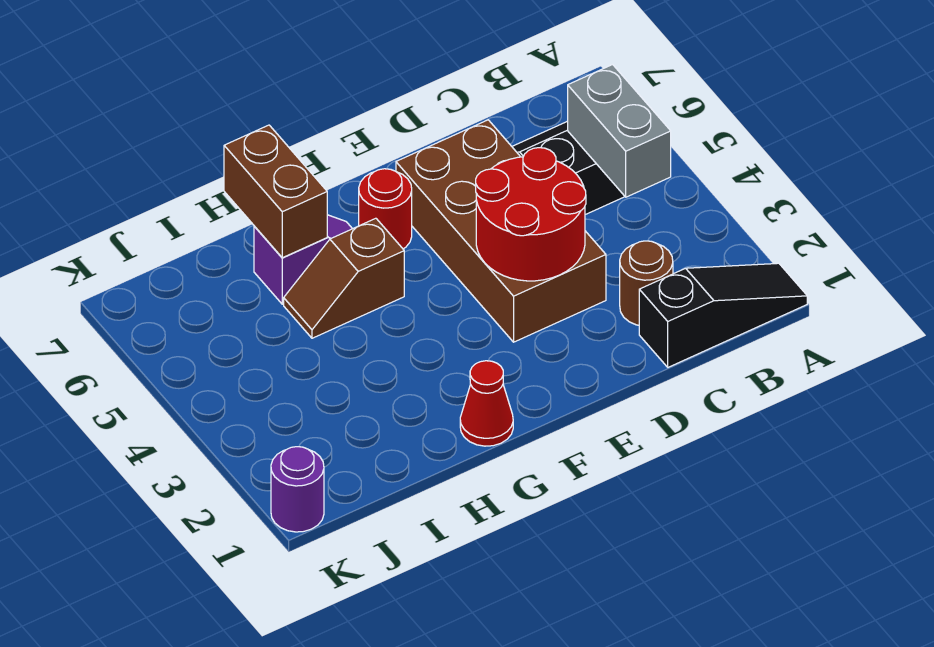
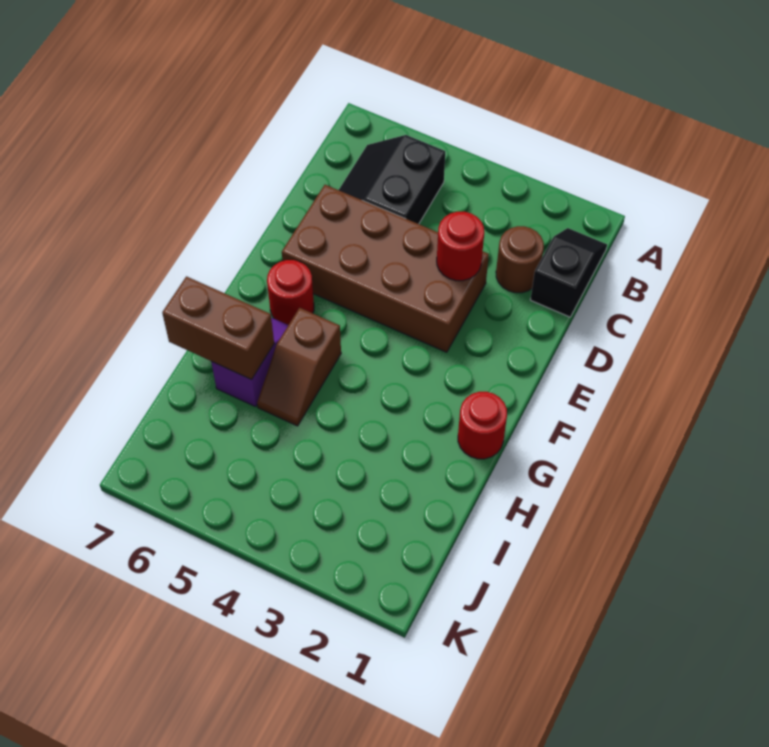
black slope A1:C1 level 1 top C -> black slope B1:C1 level 1 top C
grey brick B4:B5 level 2 -> none
red round brick D3:E4 level 2 -> red round brick D3 level 2
red cone G1 level 1 -> red round brick G1 level 1
purple round brick K1 level 1 -> none

